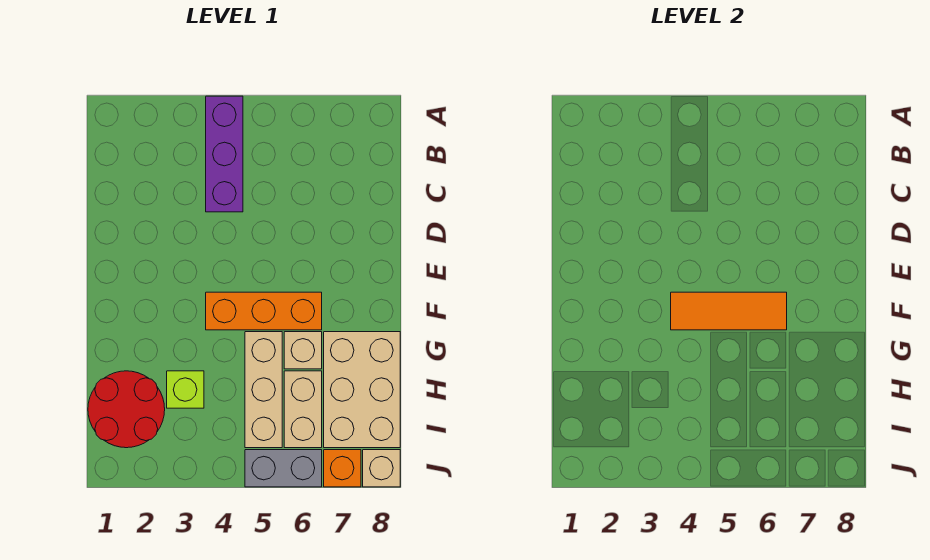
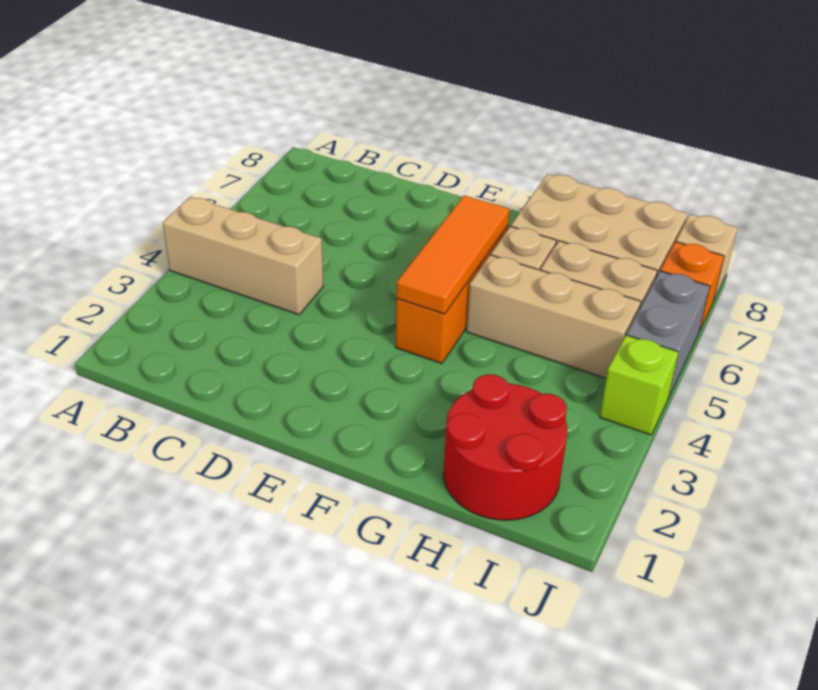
purple brick A4:C4 level 1 -> tan brick A4:C4 level 1
lime brick H3 level 1 -> lime brick J4 level 1

